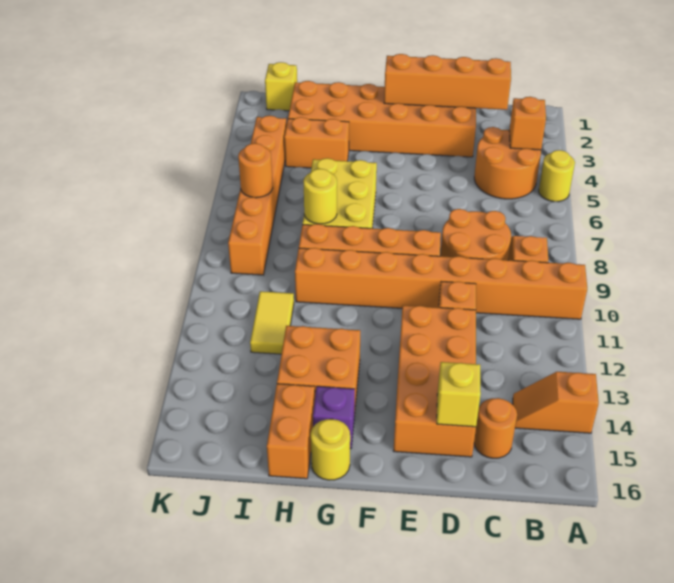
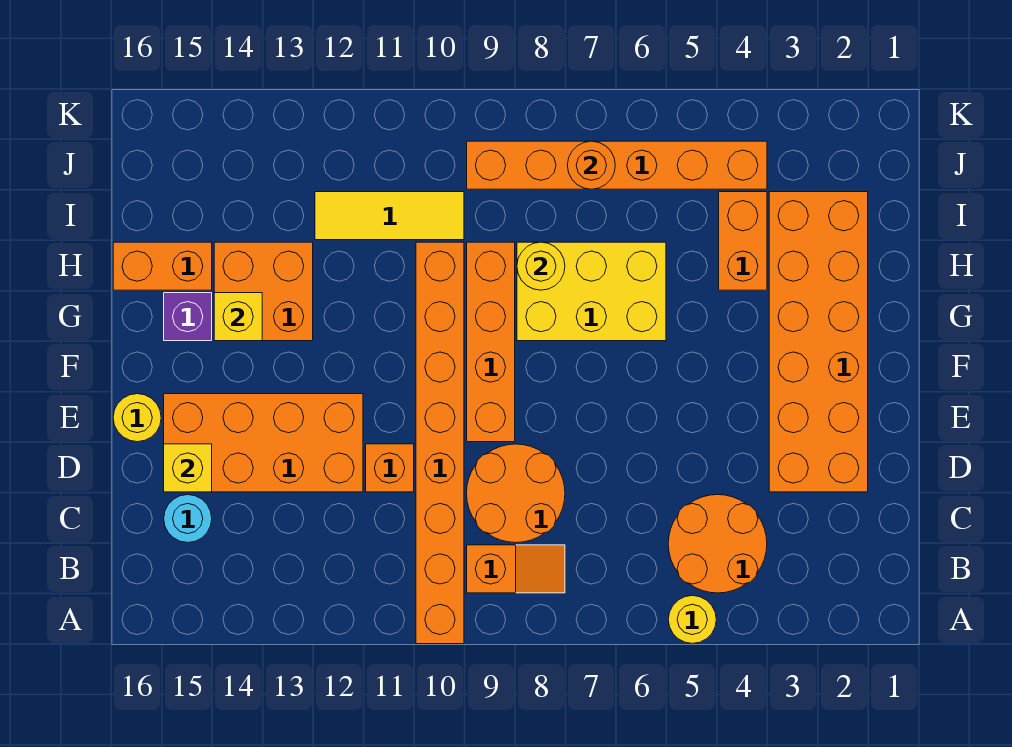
orange slope A14:B14 level 1 top A -> none
orange brick B4 level 2 -> none
orange brick C2:F2 level 2 -> none
orange round brick C15 level 1 -> cyan round brick C15 level 1
yellow round brick G16 level 1 -> yellow round brick E16 level 1
yellow tile I11:I12 level 1 -> yellow tile I10:I12 level 1
yellow brick J1 level 1 -> yellow brick G14 level 2

